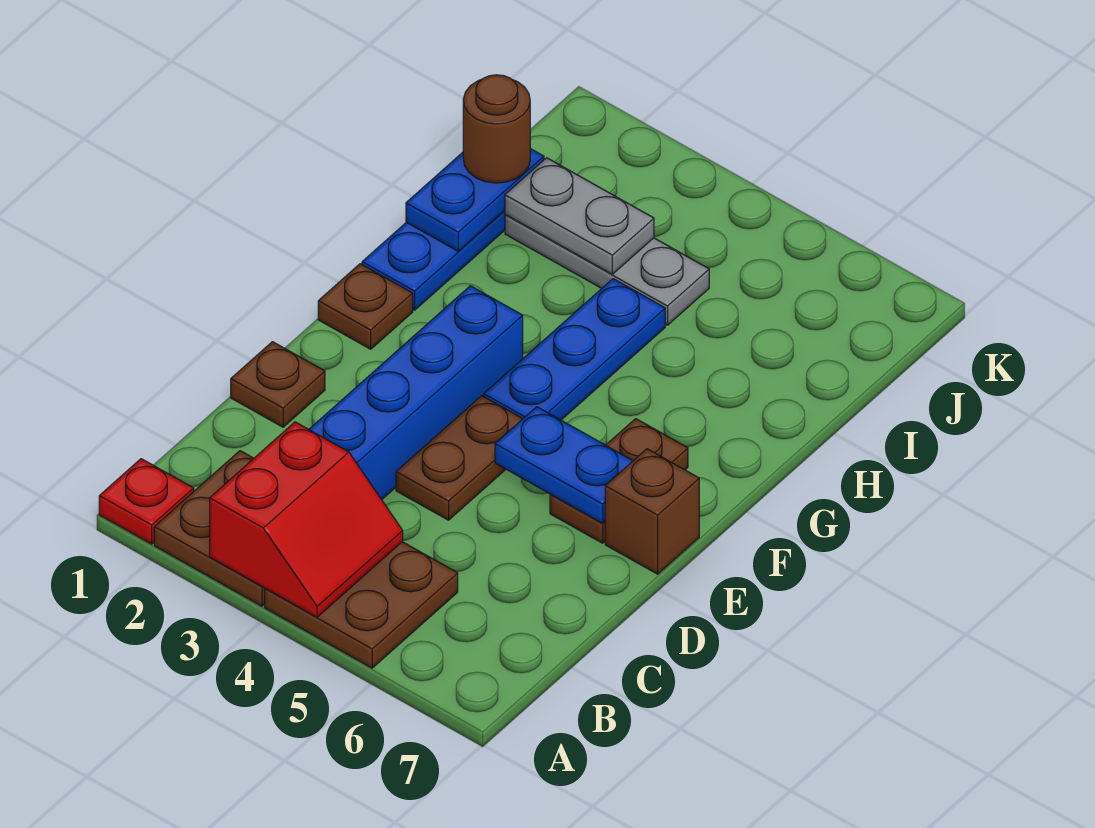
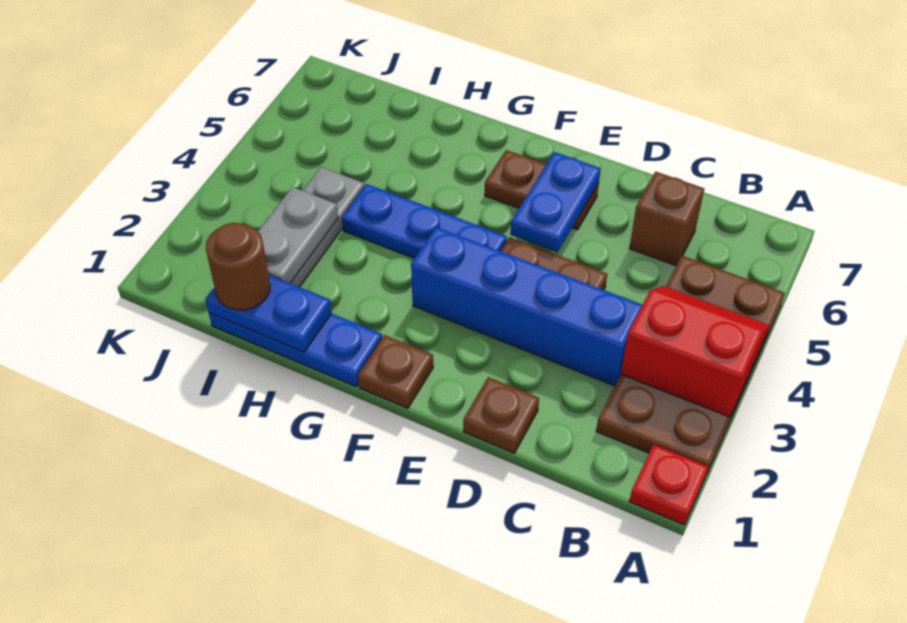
brown brick E7 level 1 -> brown brick C6 level 1

